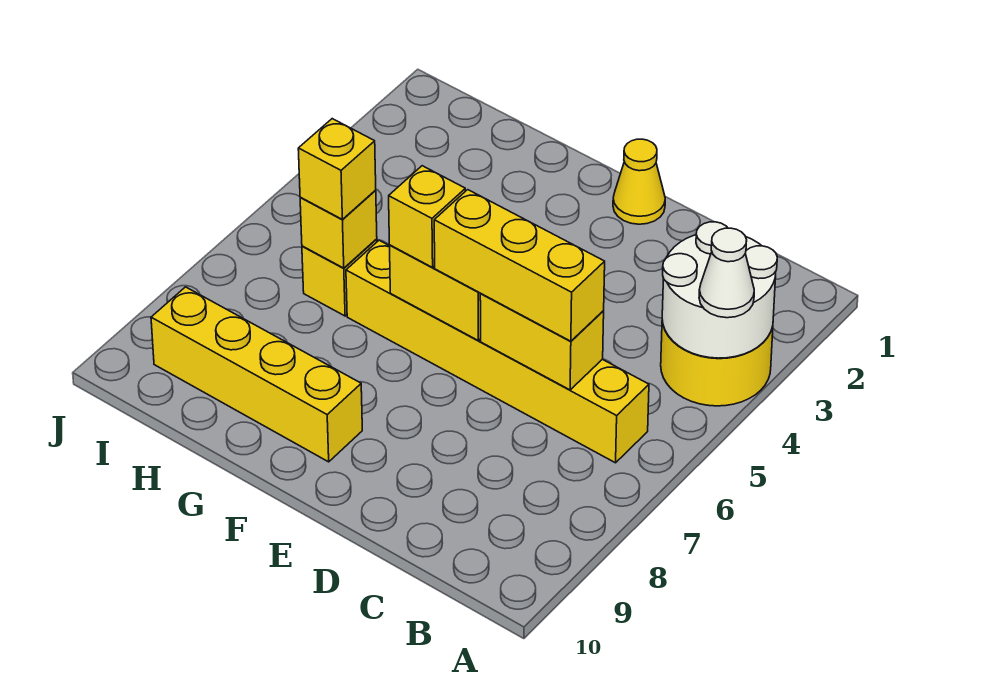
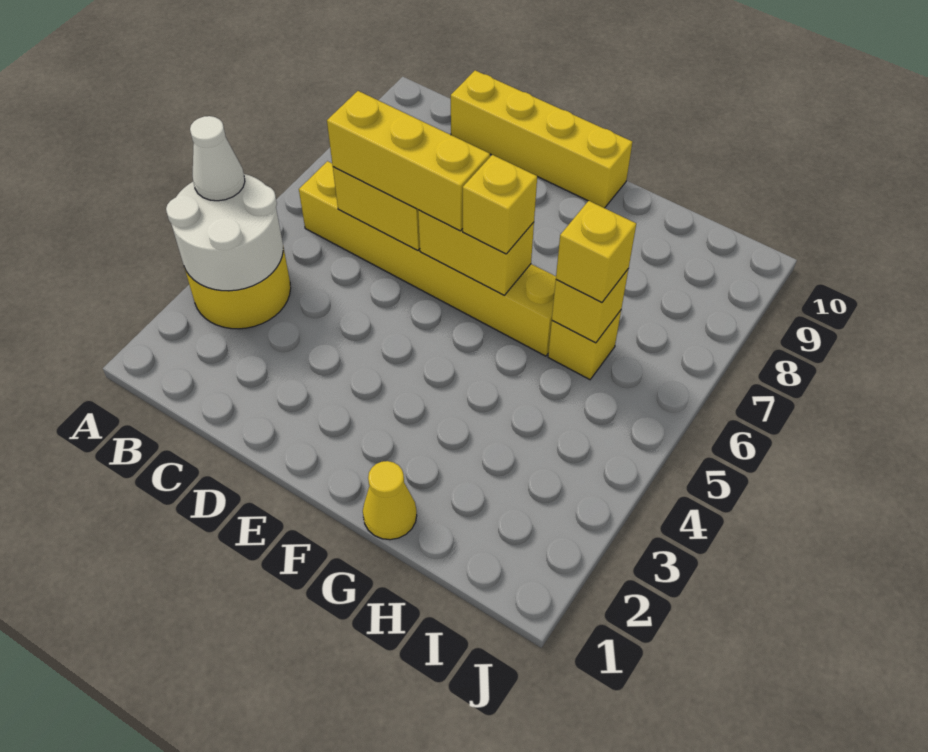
yellow cone E1 level 1 -> yellow cone G1 level 1
yellow brick F9:I9 level 1 -> yellow brick C10:F10 level 1

